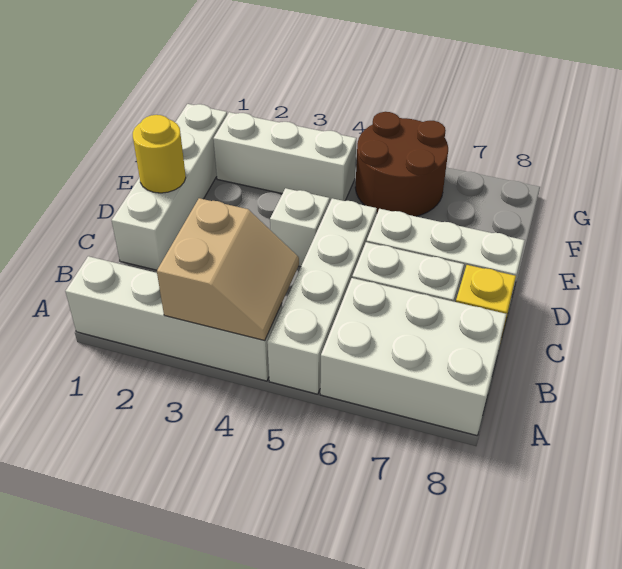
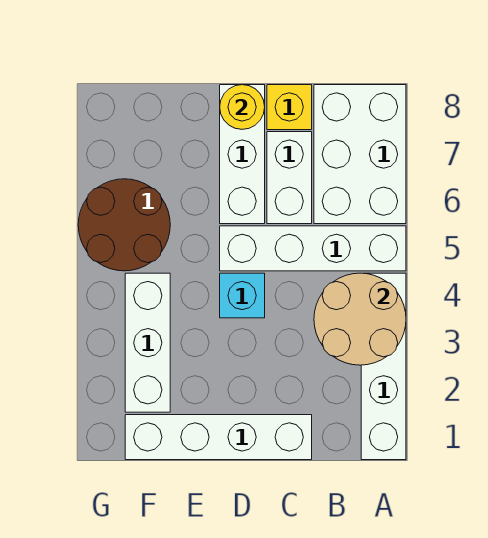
tan slope A3:B4 level 2 top 3 -> tan round brick A3:B4 level 2
yellow round brick D1 level 2 -> yellow round brick D8 level 2
white brick D4 level 1 -> cyan brick D4 level 1

